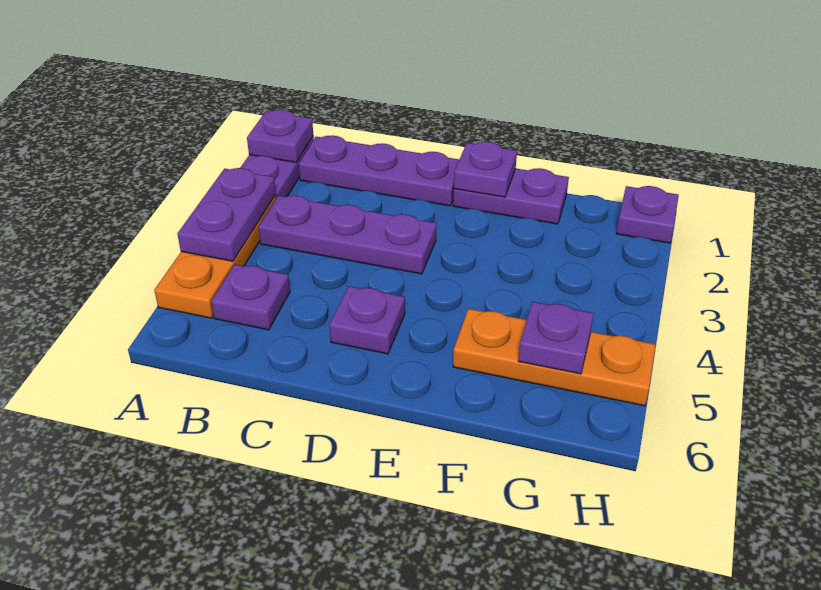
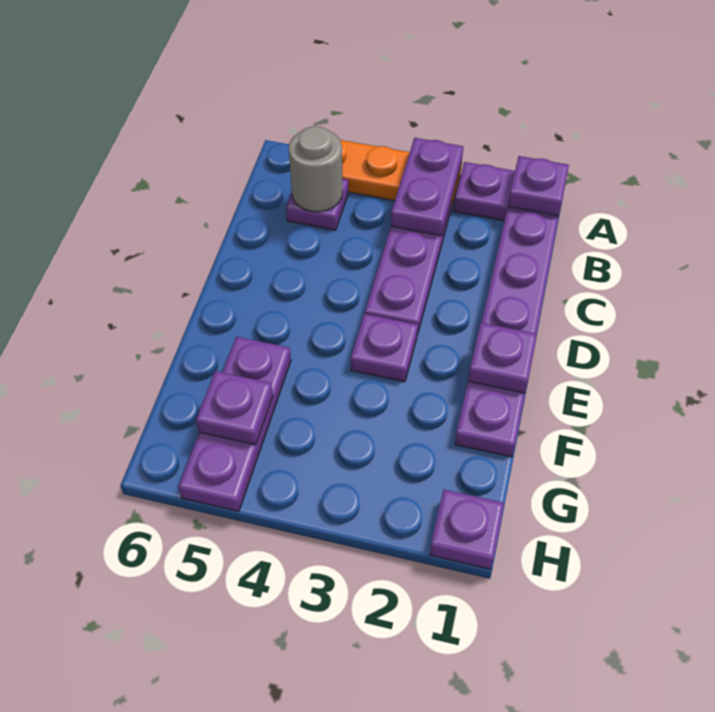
purple plate A3:A4 level 2 -> purple plate A3:B3 level 2
none -> grey round brick B5 level 2
purple plate D5 level 1 -> purple plate E3 level 1
orange plate F5:H5 level 1 -> purple plate F5:H5 level 1

